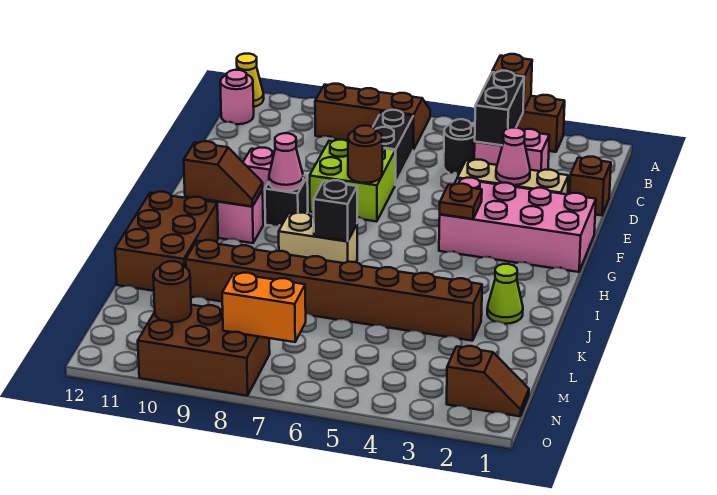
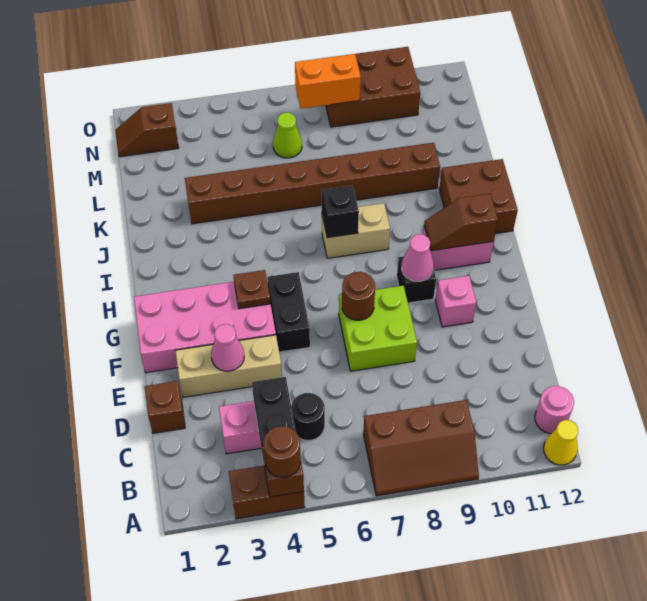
black brick C7:D7 level 1 -> black brick F5:G5 level 1
brown brick I11:K12 level 1 -> brown brick I11:J12 level 1
lime cone J2 level 1 -> lime cone M6 level 1
brown round brick N10 level 2 -> brown round brick A4 level 3

